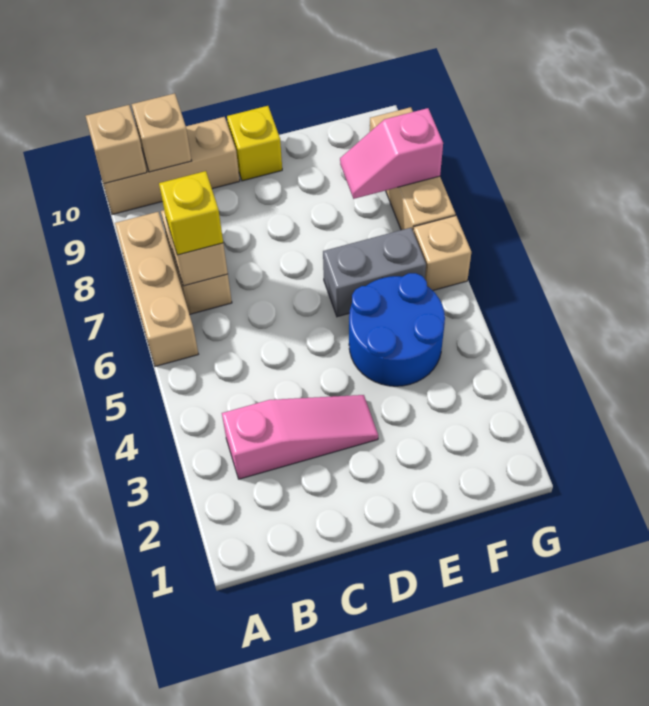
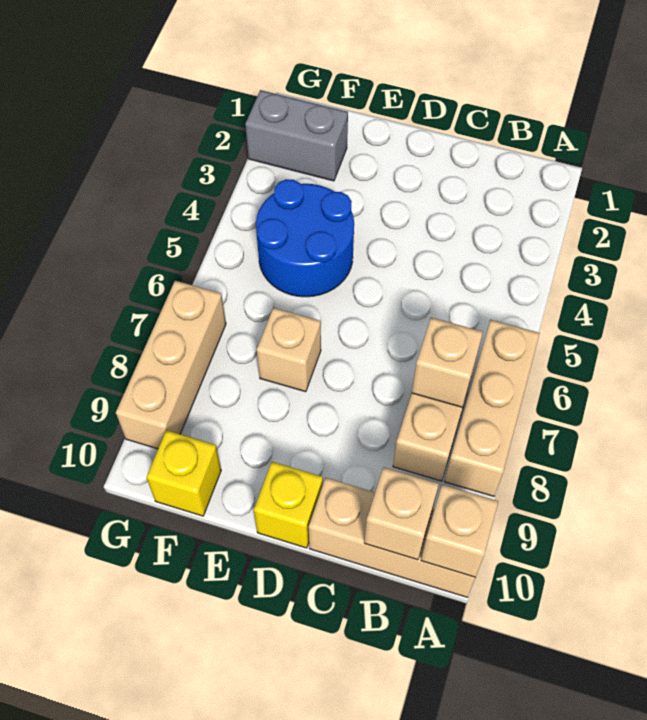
pink slope B3:D3 level 1 top B -> none
yellow brick B7 level 3 -> yellow brick F10 level 1
grey brick E6:F6 level 1 -> grey brick F2:G2 level 1
pink slope F8:G8 level 2 top G -> none
tan brick G6 level 1 -> tan brick E7 level 1

